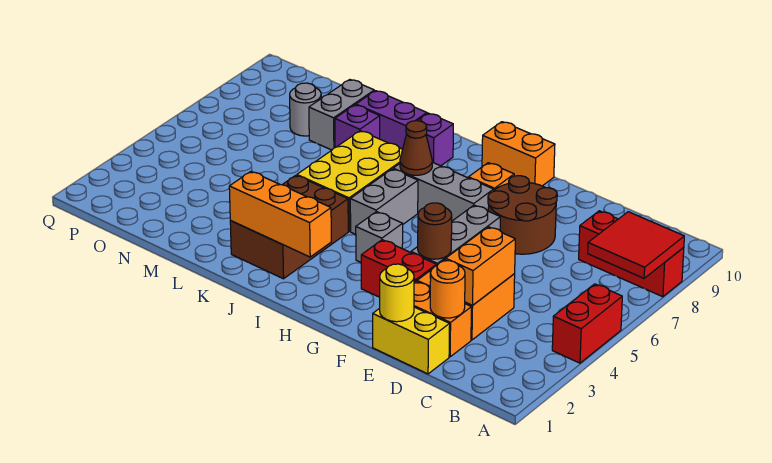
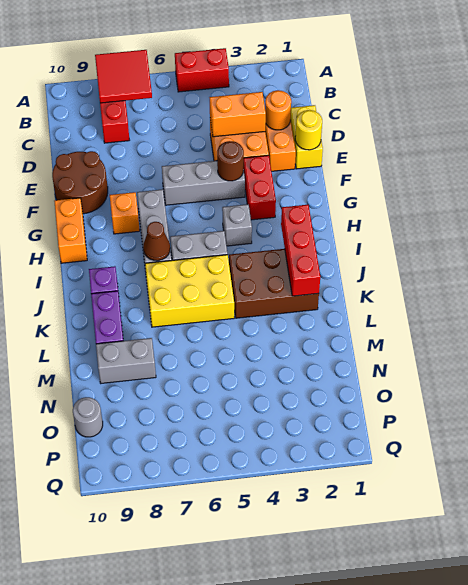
brown round brick E7:F8 level 1 -> brown round brick E9:F10 level 1
orange brick I2:K2 level 2 -> red brick I2:K2 level 2
purple brick L8 level 1 -> none
grey round brick N8 level 1 -> grey round brick O10 level 1

